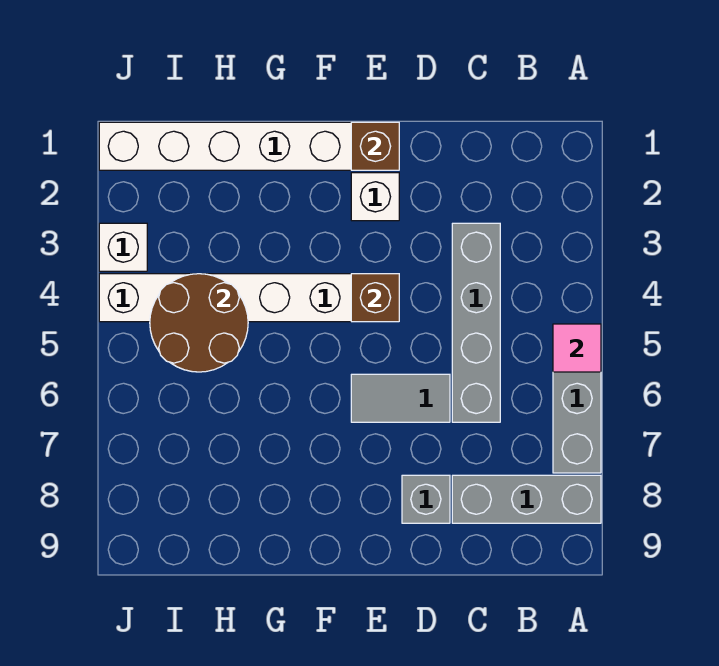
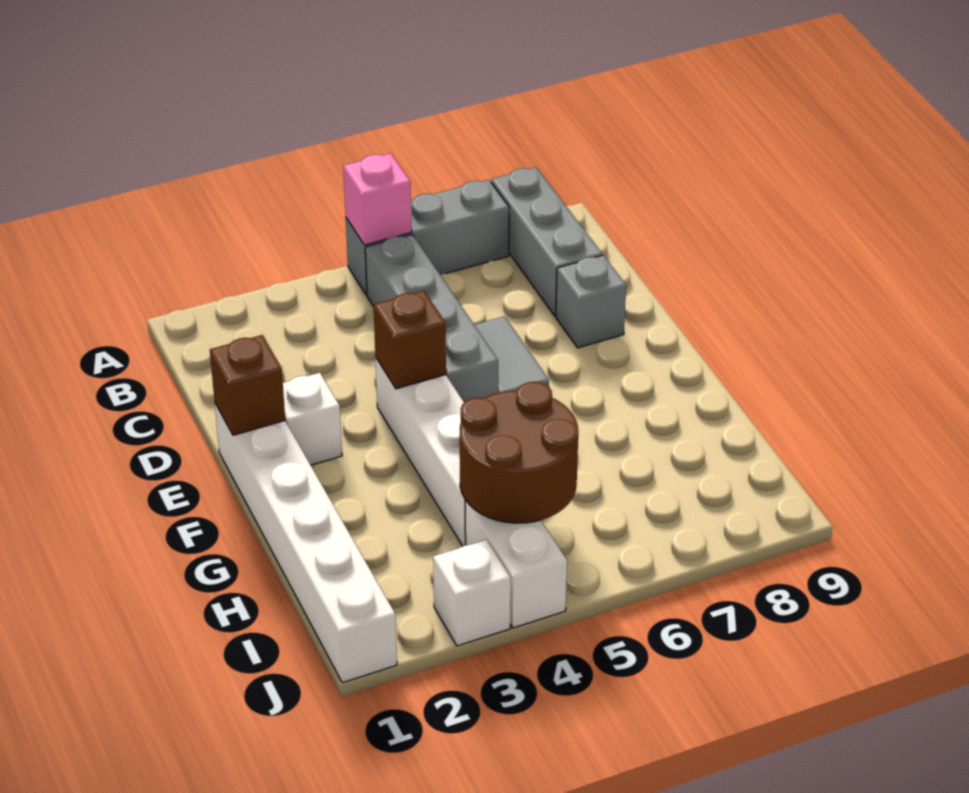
pink tile A5 level 2 -> pink brick A5 level 2
grey brick C3:C6 level 1 -> grey brick B5:E5 level 1

